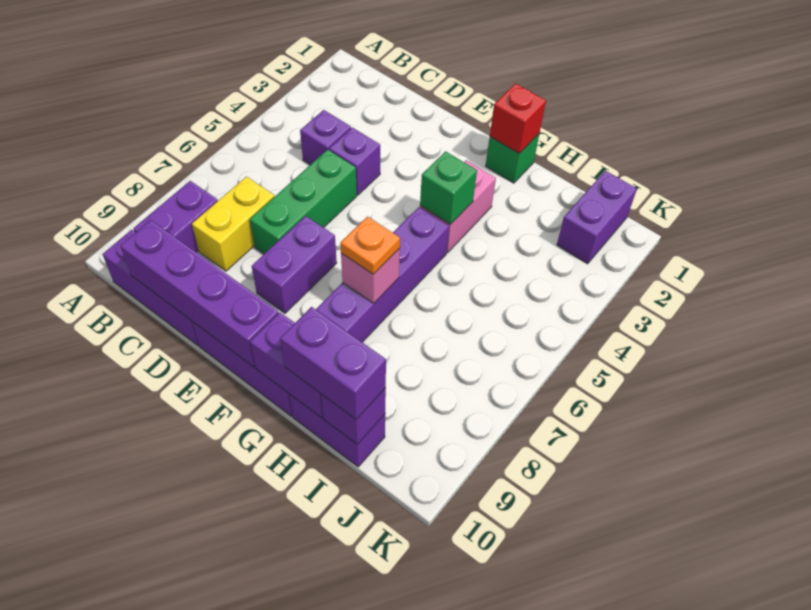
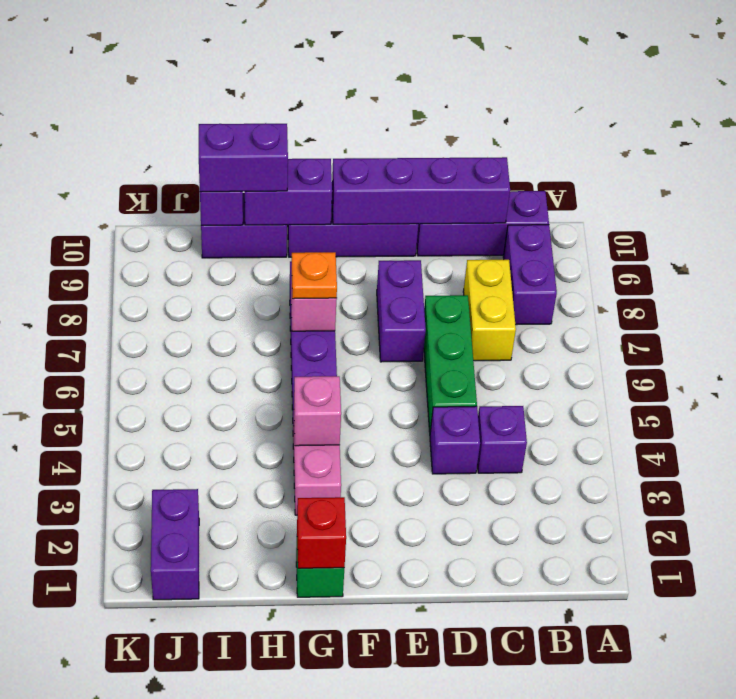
green brick G4 level 2 -> pink brick G4 level 2

